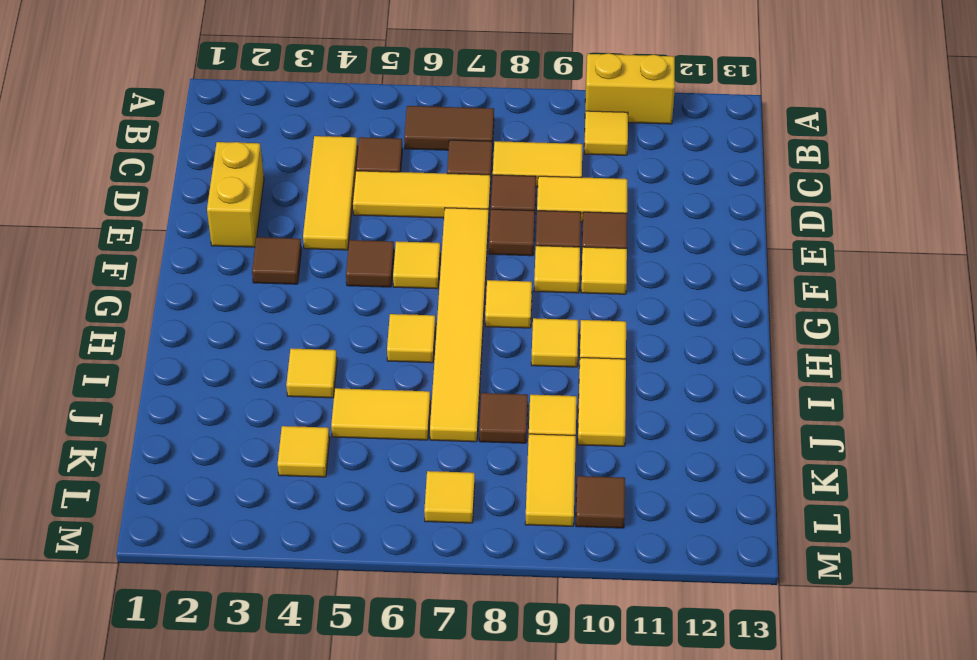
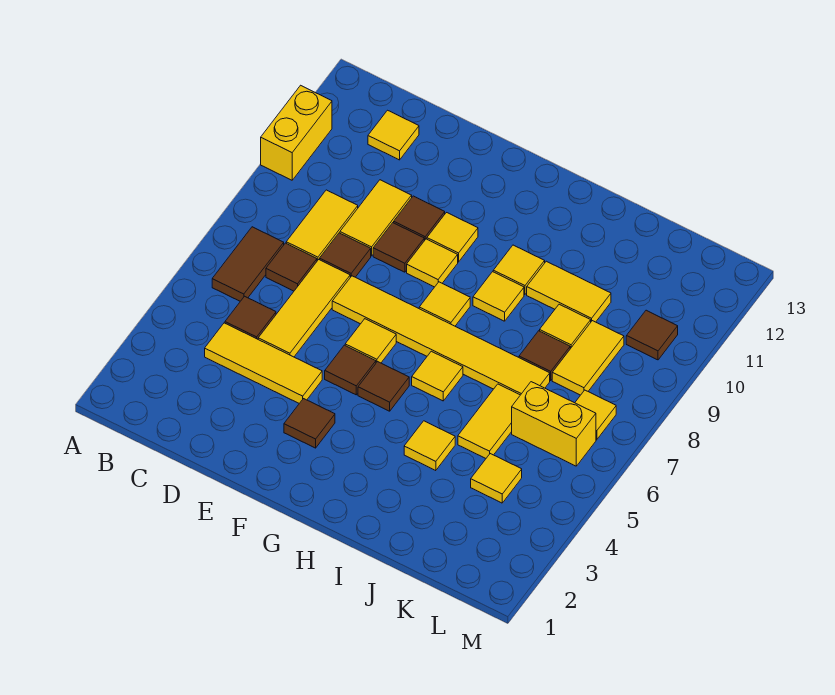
yellow tile B10 level 1 -> yellow tile C12 level 1
yellow brick D2:E2 level 1 -> yellow brick K6:L6 level 1
brown tile E8 level 1 -> brown tile G5 level 1
yellow tile K9:L9 level 1 -> yellow tile K8:K9 level 1

